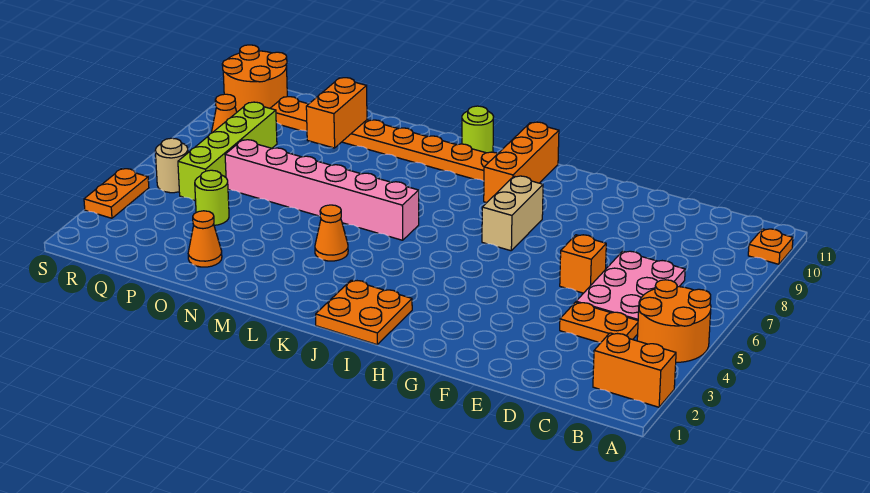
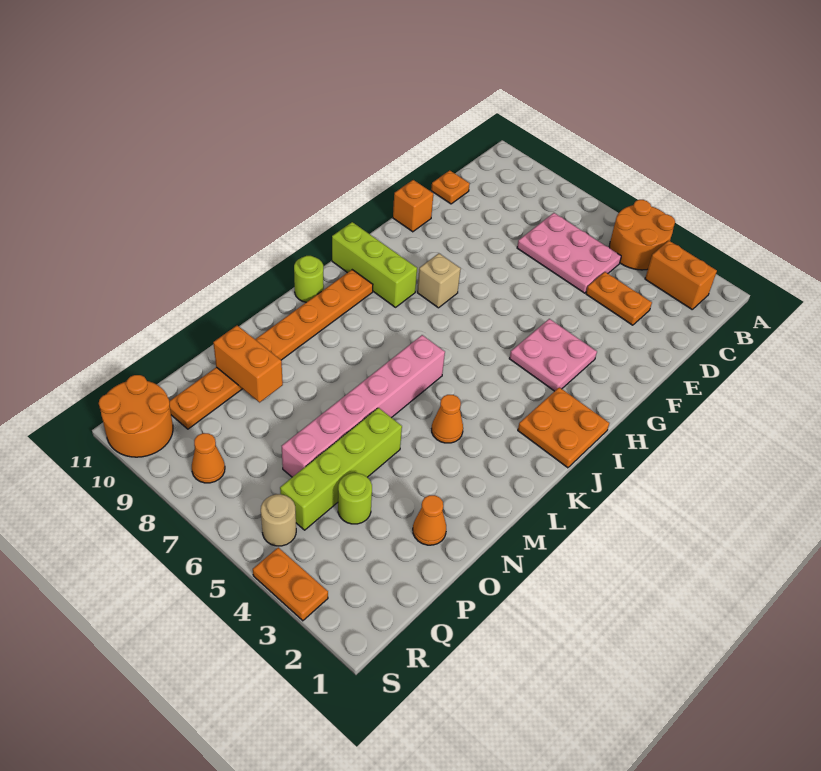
orange brick A2:B2 level 1 -> orange brick B2:B3 level 1
orange plate A10 level 1 -> orange plate D11 level 1
orange plate C4:D4 level 1 -> orange plate D3:D4 level 1
orange brick E6 level 1 -> orange brick F11 level 1
none -> pink plate G3:H4 level 1
tan brick H7:H8 level 1 -> tan brick H8 level 1
orange brick I9:I11 level 1 -> lime brick I9:I11 level 1
lime brick Q5:Q8 level 1 -> lime brick N5:Q5 level 1

